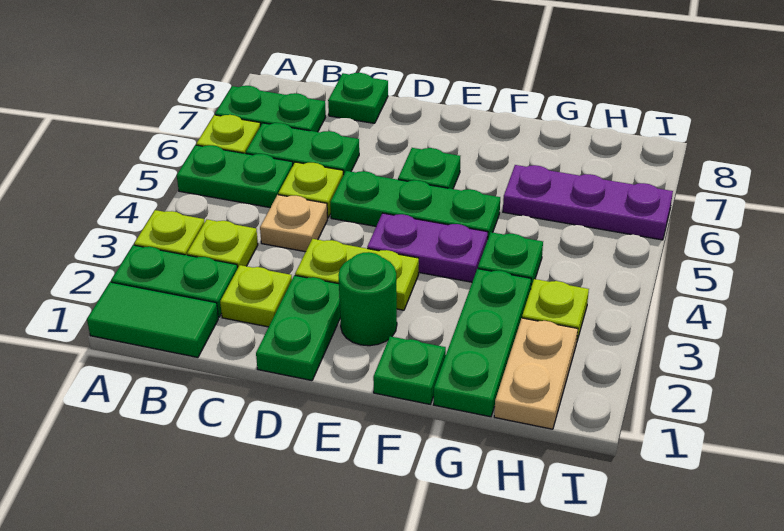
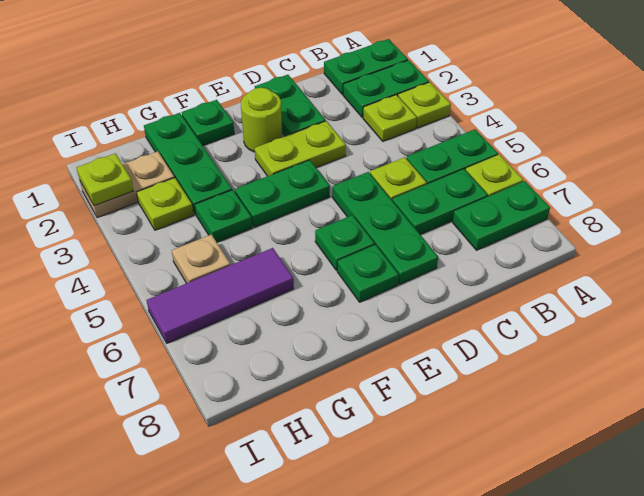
green tile A1:B1 level 1 -> green plate A1:B1 level 1
lime plate C2 level 1 -> lime plate I2 level 2
tan plate C4 level 1 -> tan plate H5 level 1
green plate C8 level 1 -> green plate E7 level 1
green plate D5:F5 level 1 -> green plate D5:D7 level 1
green round brick E2 level 1 -> lime round brick E2 level 1
purple plate E4:F4 level 1 -> green plate E4:F4 level 1
purple plate G6:I6 level 1 -> purple tile G6:I6 level 1
tan plate H1:H2 level 1 -> tan plate H2:I2 level 1

